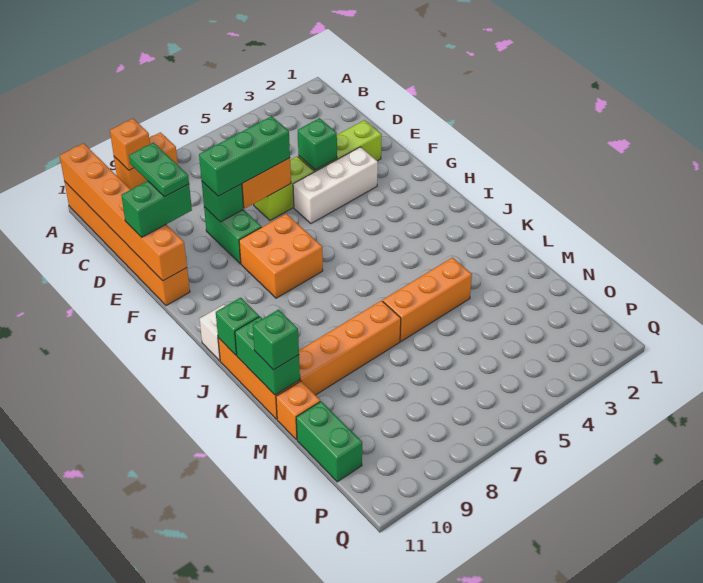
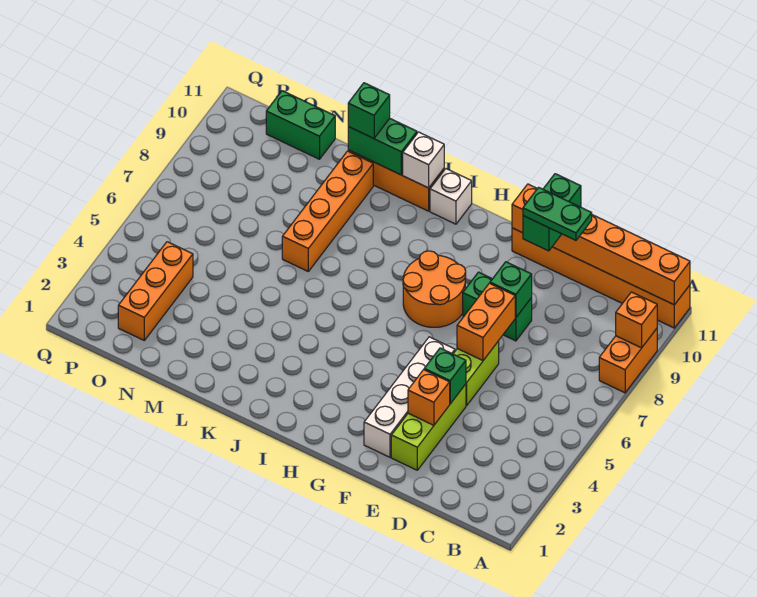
green brick E6:E8 level 3 -> none
white brick F3:F5 level 1 -> white brick F2:F5 level 1
orange brick G7:H8 level 1 -> orange round brick G7:H8 level 1
green brick J11 level 2 -> white brick J11 level 2
orange brick L4:L6 level 1 -> orange brick O2:O4 level 1
orange brick M11 level 1 -> orange brick E3 level 2

